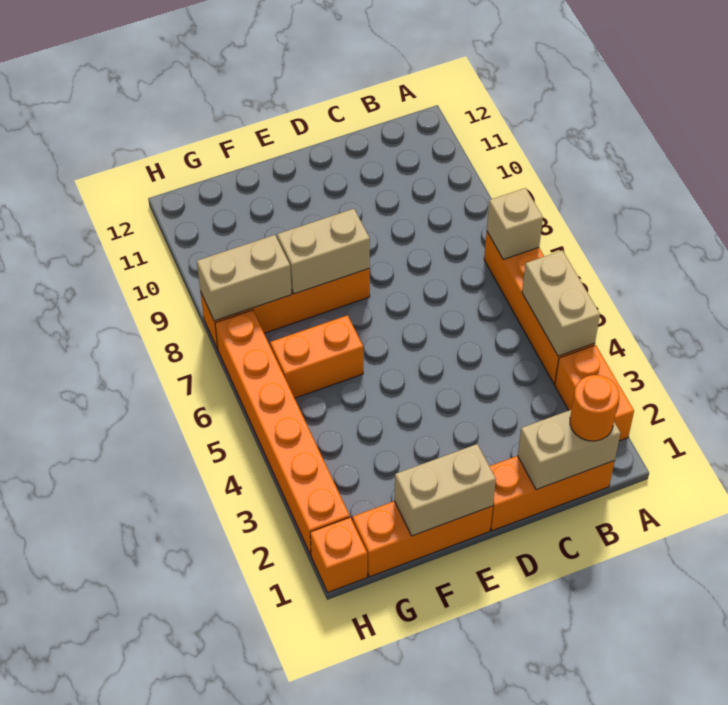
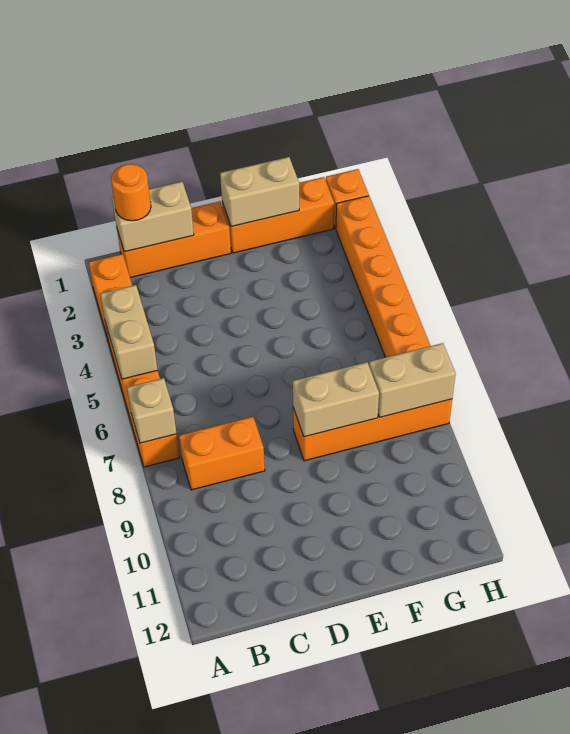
orange brick F6:G6 level 1 -> orange brick B8:C8 level 1

